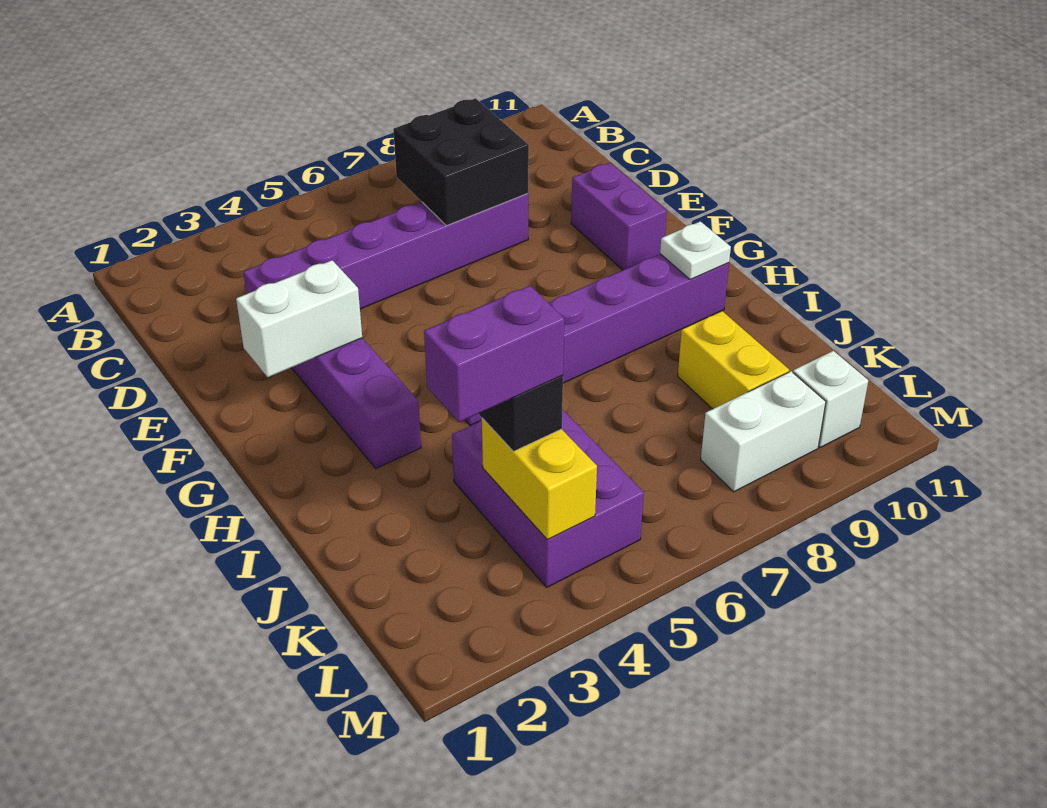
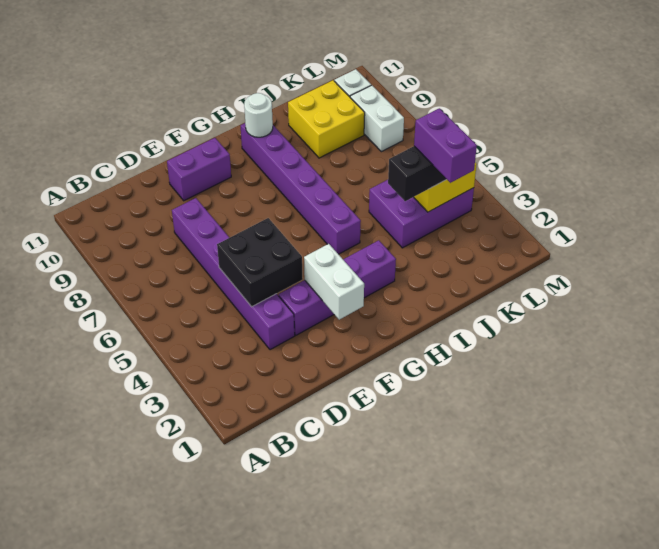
black brick C7:D8 level 2 -> black brick D4:E5 level 2
white plate H10 level 2 -> white round brick H10 level 2
yellow brick J9:K9 level 1 -> yellow brick J9:K10 level 1

